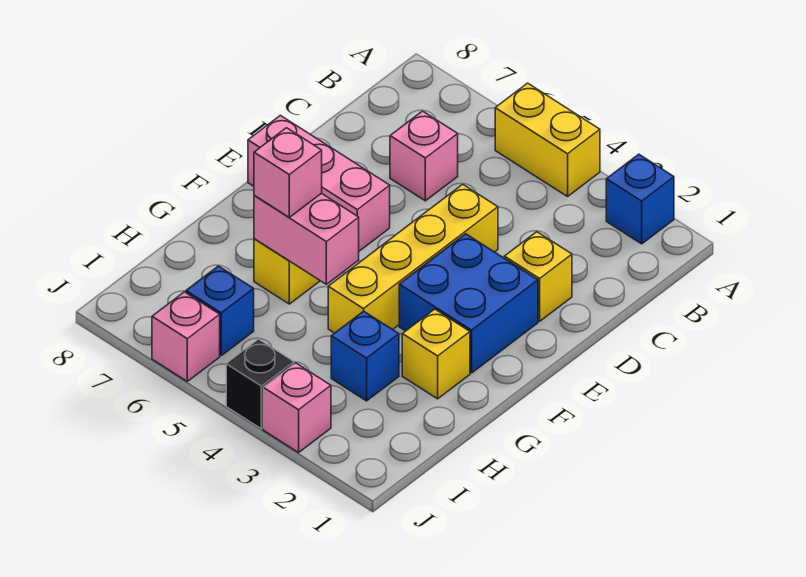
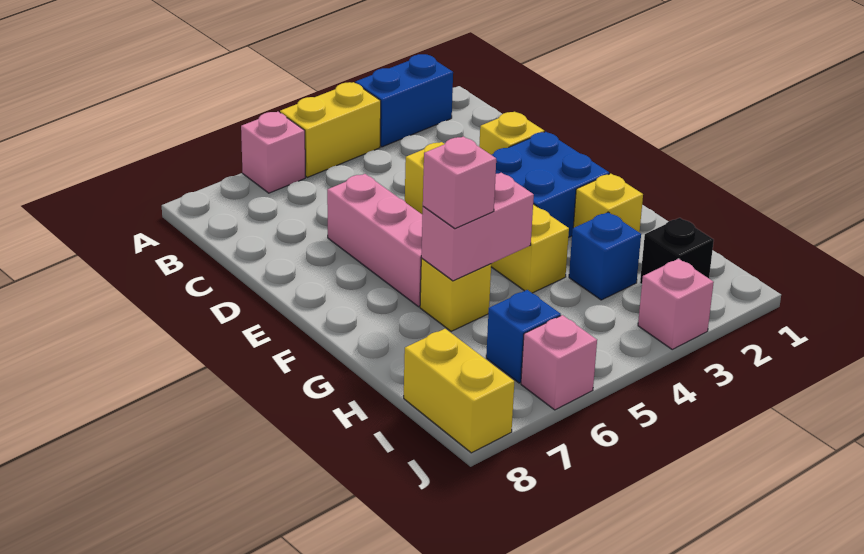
blue brick A2 level 1 -> blue brick A2:A3 level 1
pink brick C6 level 1 -> pink brick A6 level 1
pink brick E6:E8 level 1 -> pink brick D6:F6 level 1
none -> yellow brick I8:J8 level 1
black brick J4 level 1 -> black brick I2 level 1

